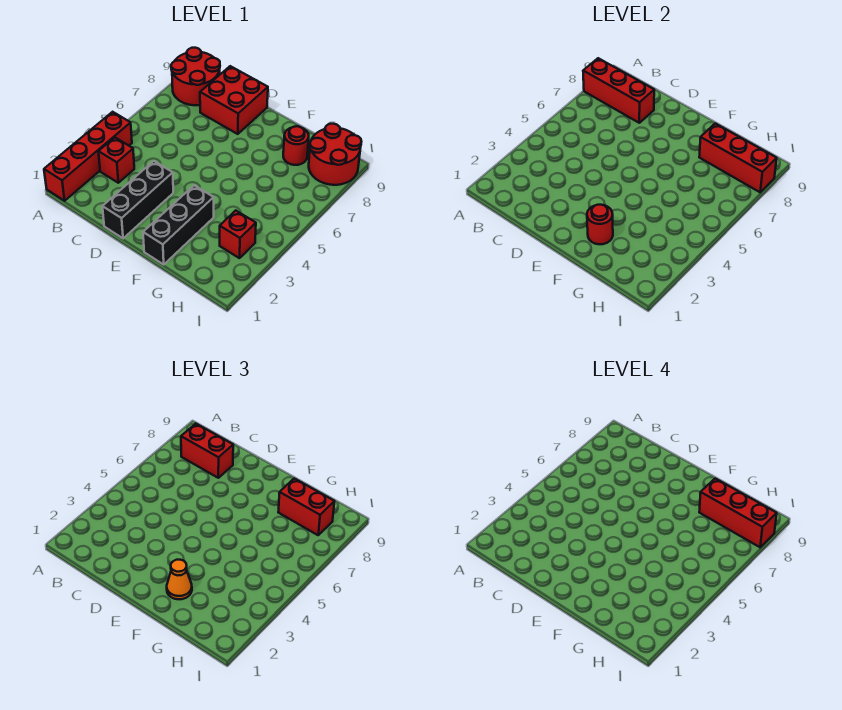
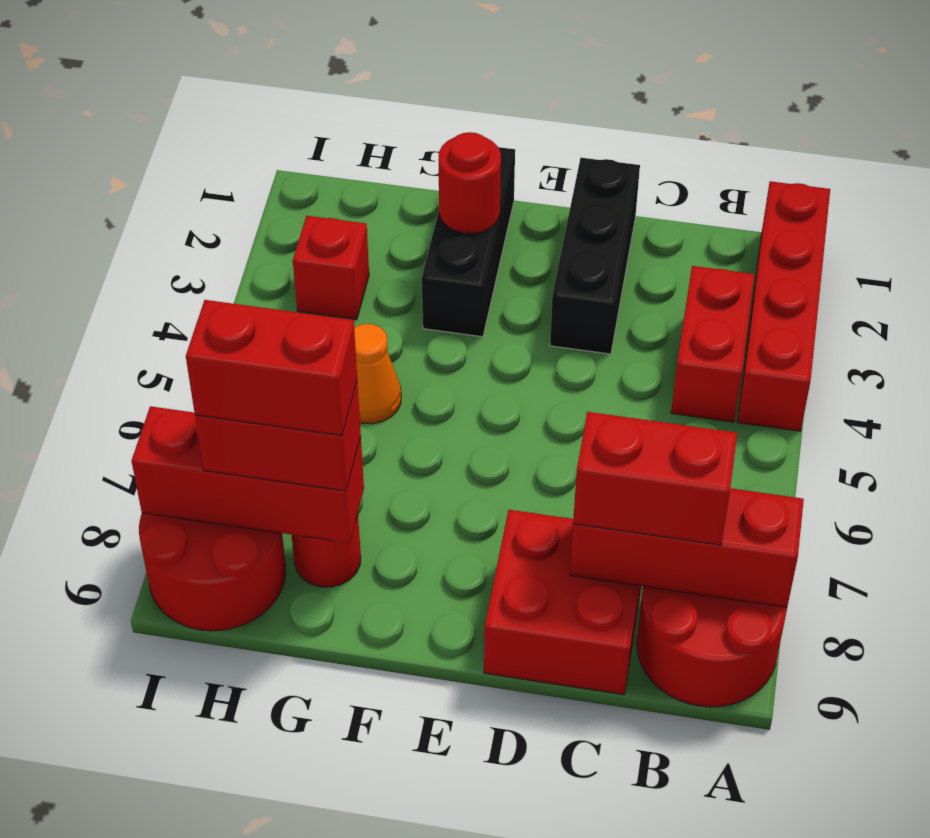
red brick B3 level 1 -> red brick B3:B4 level 1
orange cone F2 level 3 -> orange cone G5 level 1
red brick G8:I8 level 4 -> red brick G8:H8 level 4

